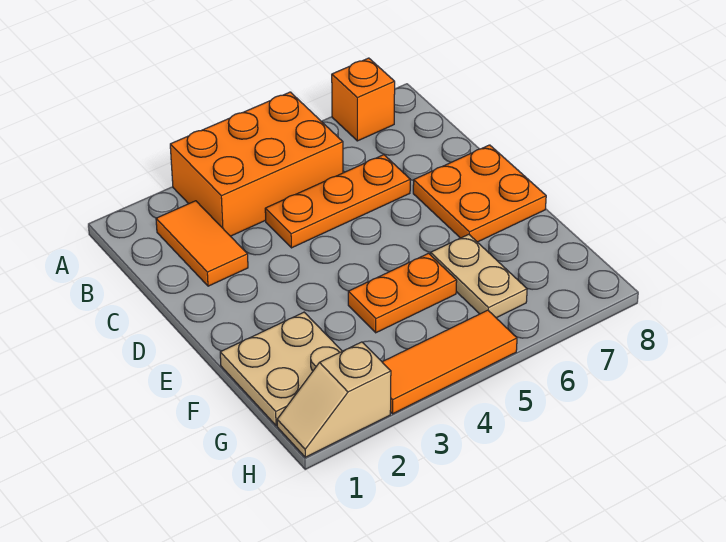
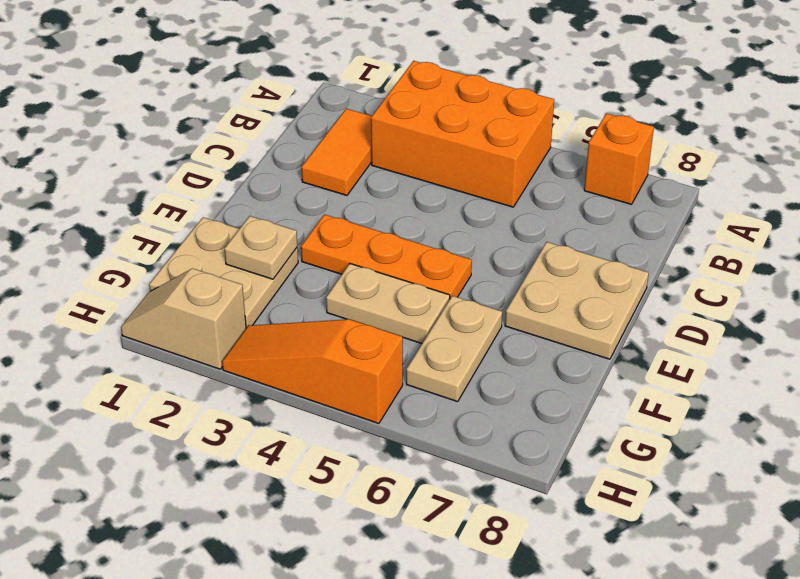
orange plate C4:C6 level 1 -> orange plate E3:E5 level 1
orange plate D7:E8 level 1 -> tan plate D7:E8 level 1
none -> tan plate F2 level 2
orange plate F4:F5 level 1 -> tan plate F4:F5 level 1
orange tile H3:H5 level 1 -> orange slope H3:H5 level 1 top 5

